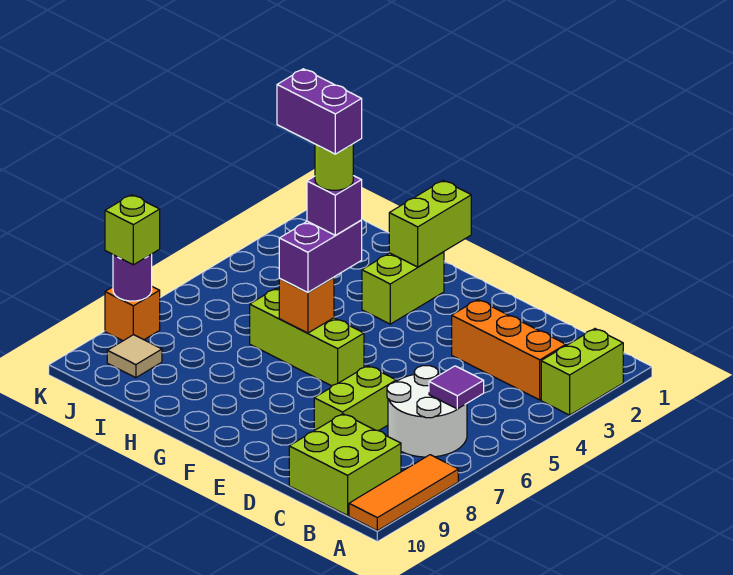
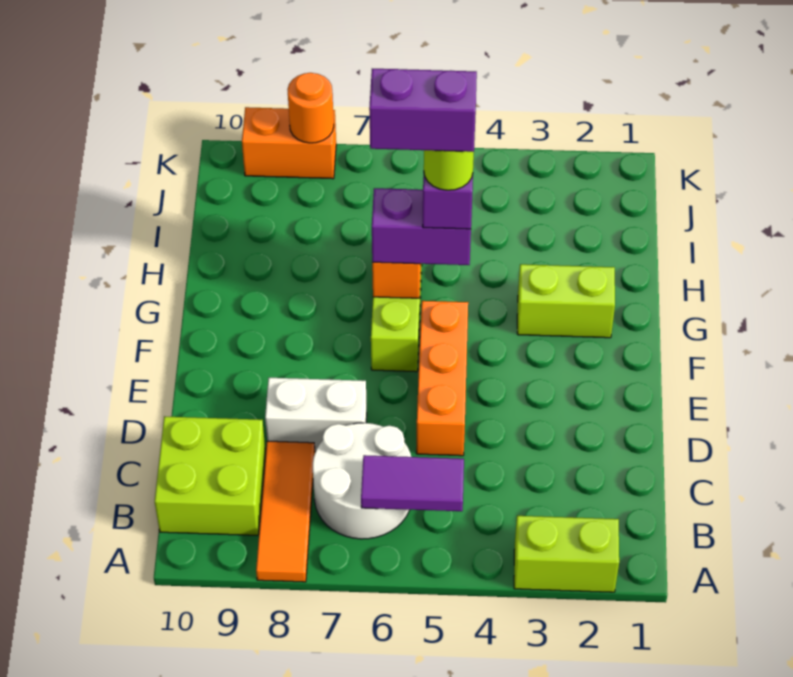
orange tile A8:A10 level 1 -> orange tile A8:C8 level 1
orange brick B3:D3 level 1 -> orange brick D5:F5 level 1
purple tile B6 level 2 -> purple tile B5:B6 level 2
lime brick D7:D8 level 1 -> white brick D7:D8 level 1
lime brick G1:G2 level 2 -> none
purple brick G5:H5 level 6 -> purple brick G5:G6 level 6
tan tile J9 level 1 -> none
orange brick K8 level 1 -> orange brick K8:K9 level 1
purple round brick K8 level 2 -> orange round brick K8 level 2
lime brick K8 level 3 -> none

